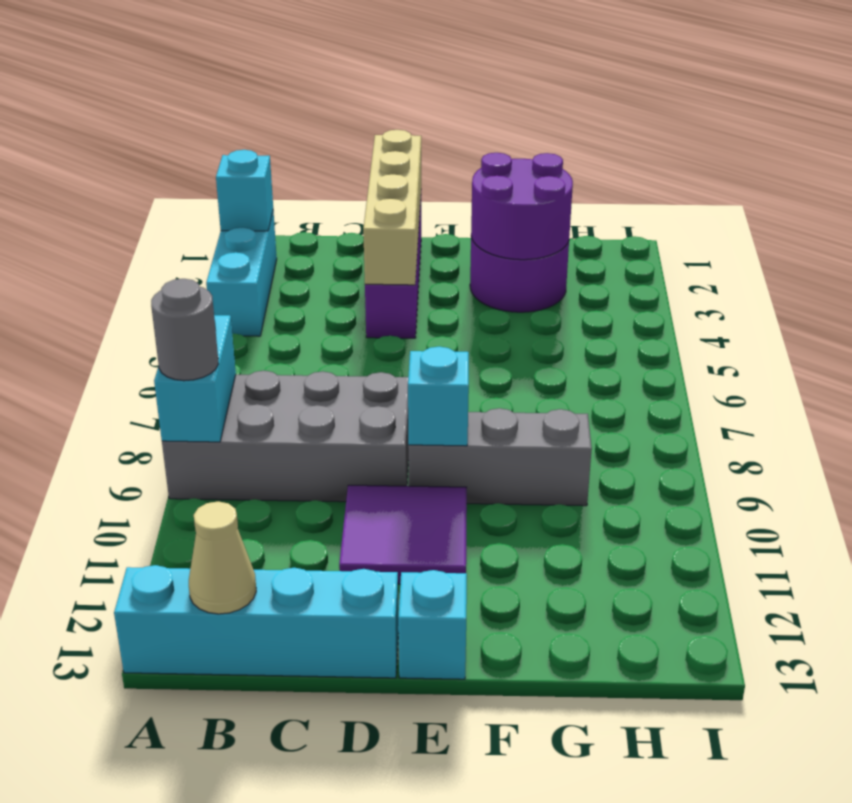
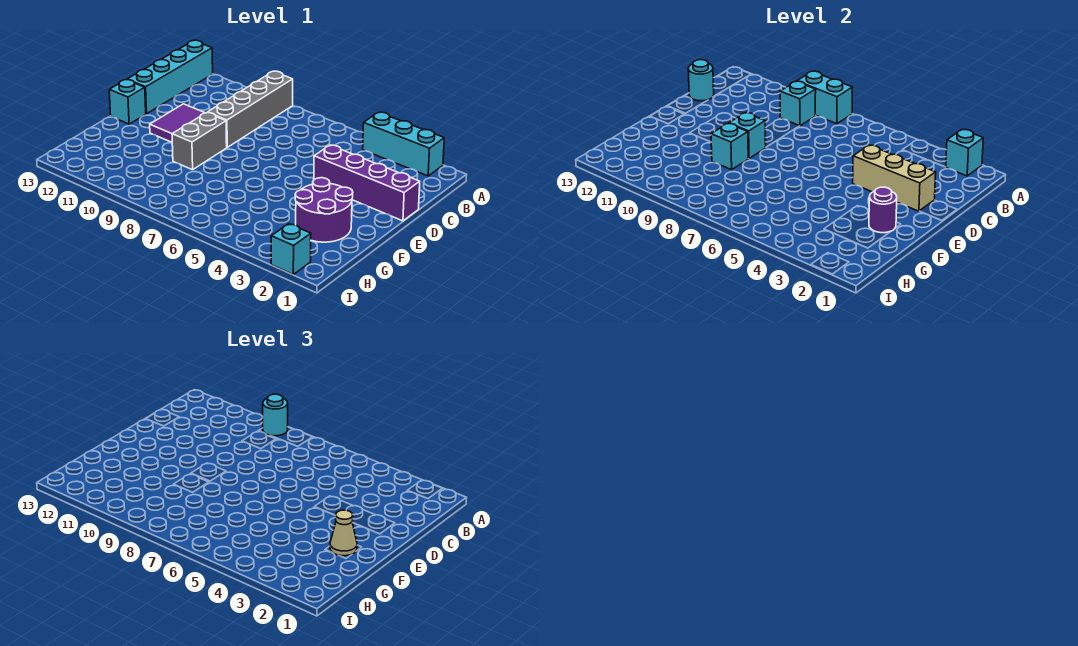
grey brick A8:D9 level 1 -> grey brick A9:D9 level 1
grey round brick A9 level 3 -> cyan round brick A9 level 3
none -> cyan brick B9 level 2
tan cone B13 level 2 -> tan cone F2 level 3
none -> cyan round brick C13 level 2
tan brick D1:D4 level 2 -> tan brick D2:D4 level 2
grey brick E9:G9 level 1 -> grey brick E9:F9 level 1
purple round brick F2:G3 level 2 -> purple round brick F2 level 2
none -> cyan brick F9 level 2
none -> cyan brick I2 level 1

